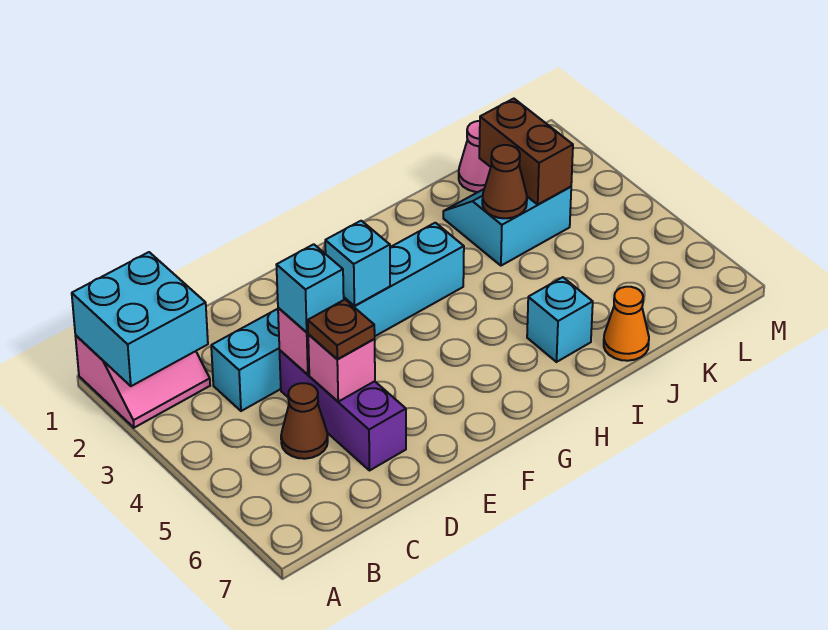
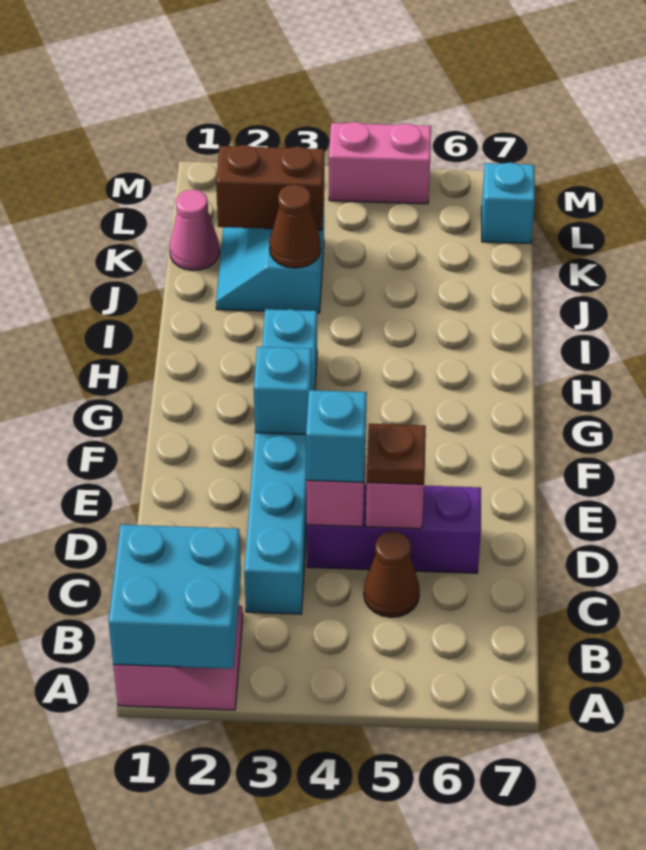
cyan brick I6 level 1 -> cyan brick L7 level 1
orange cone J7 level 1 -> none
none -> pink brick M4:M5 level 1

